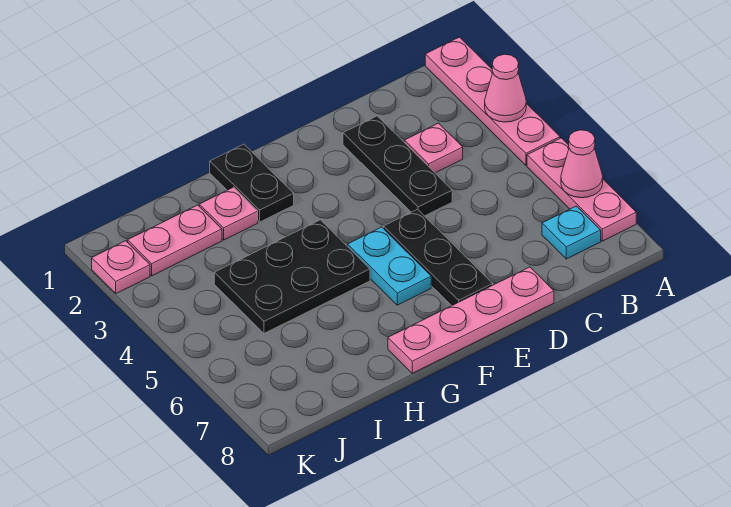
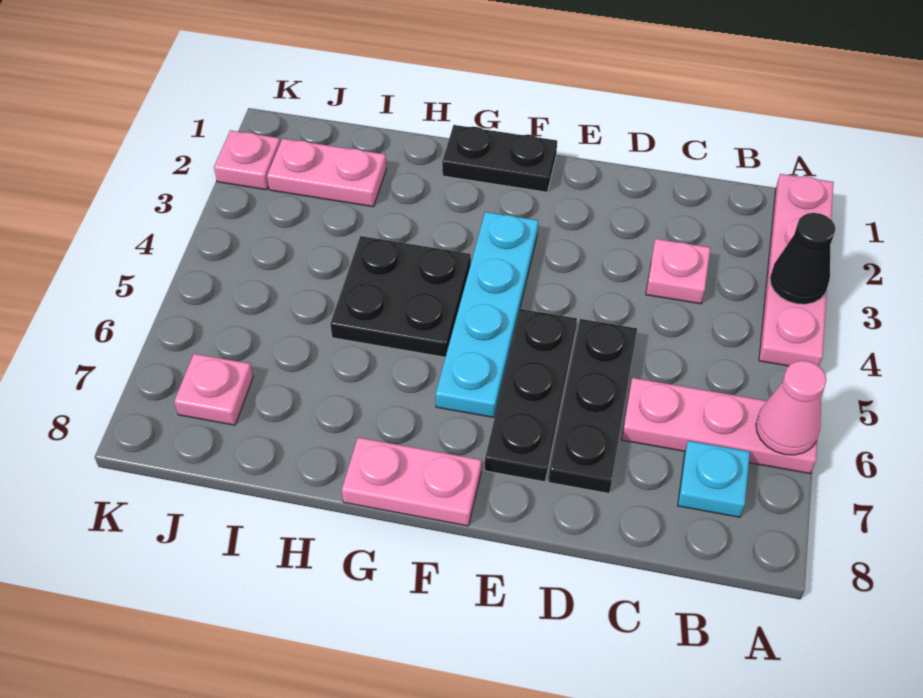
pink cone A3 level 2 -> black cone A3 level 2
pink plate A5:A7 level 1 -> pink plate A6:C6 level 1
black plate D2:D4 level 1 -> black plate D5:D7 level 1
pink plate D8:G8 level 1 -> pink plate F8:G8 level 1
cyan plate F5:F6 level 1 -> cyan plate F3:F6 level 1
black plate G1:G2 level 1 -> black plate F1:G1 level 1
black plate G4:I5 level 1 -> black plate G4:H5 level 1
pink plate H2 level 1 -> pink plate J7 level 1

